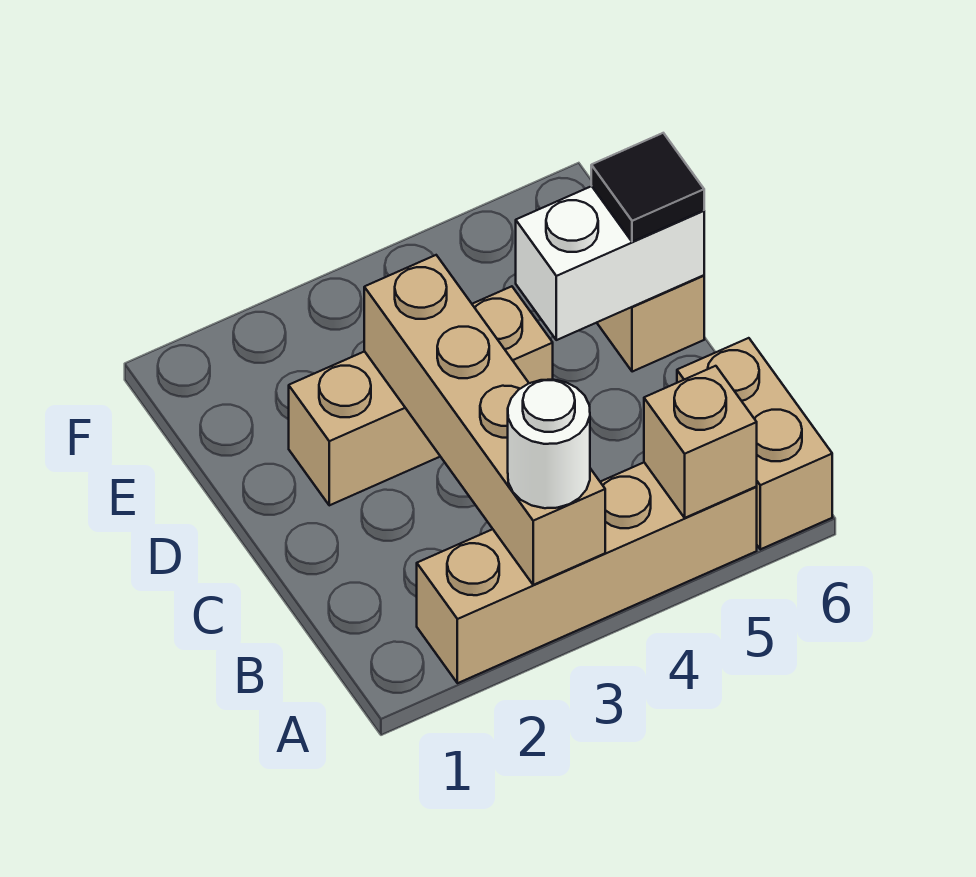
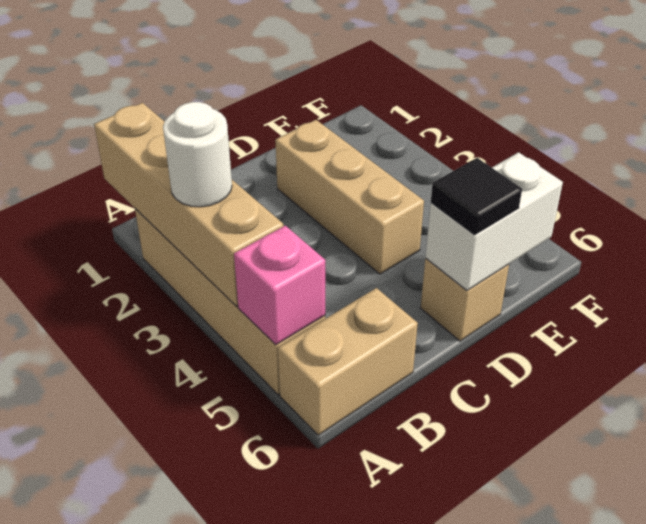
tan brick A3:D3 level 2 -> tan brick A1:A4 level 2
tan brick A5 level 2 -> pink brick A5 level 2
white brick D5:D6 level 2 -> white brick D6:E6 level 2

